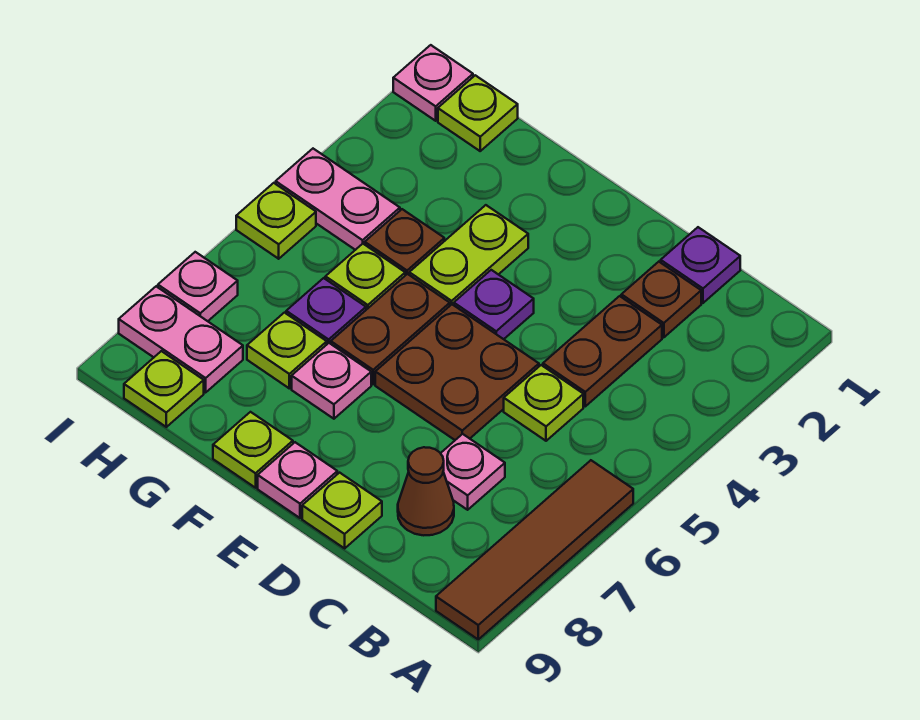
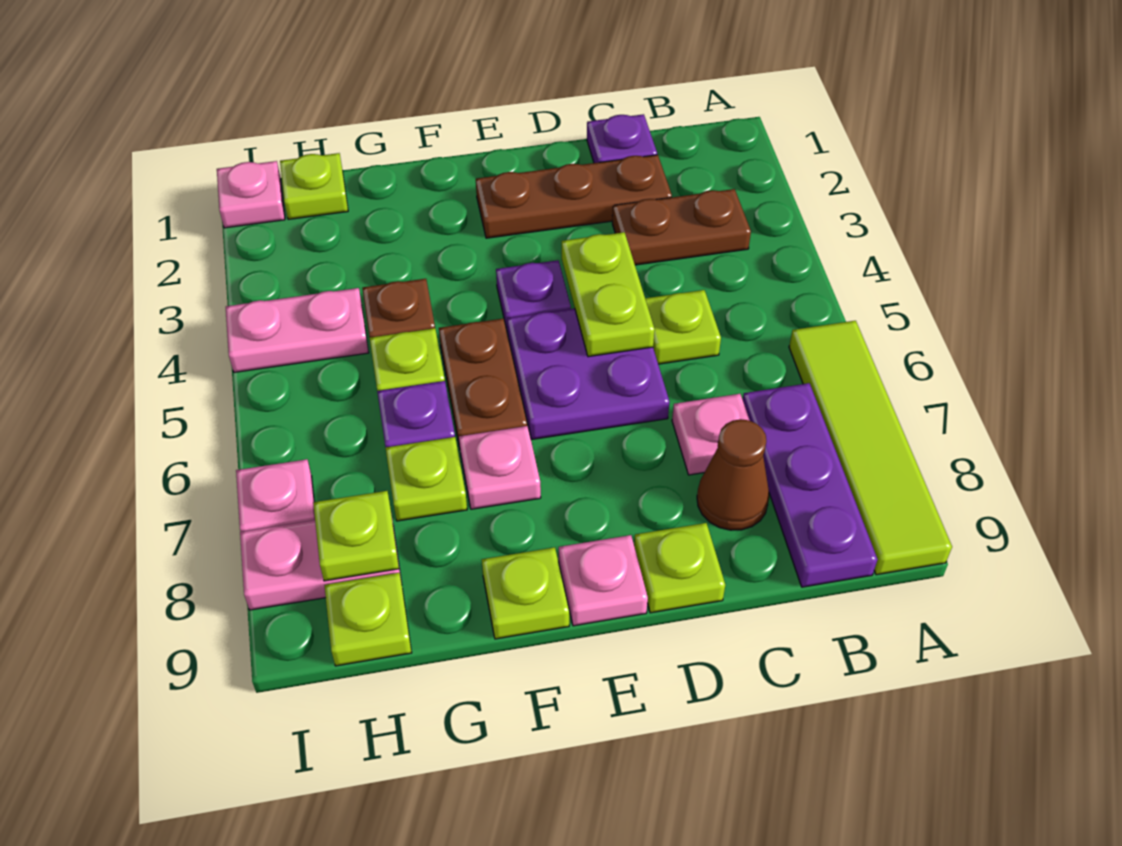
brown tile A6:A9 level 1 -> lime tile A6:A9 level 1
none -> purple plate B7:B9 level 1
brown plate C2 level 1 -> brown plate C2:E2 level 1
brown plate C3:C4 level 1 -> brown plate B3:C3 level 1
brown plate D5:E6 level 1 -> purple plate D5:E6 level 1
lime plate F3:F4 level 1 -> lime plate D4:D5 level 2
lime plate I5 level 1 -> lime plate H8 level 2

